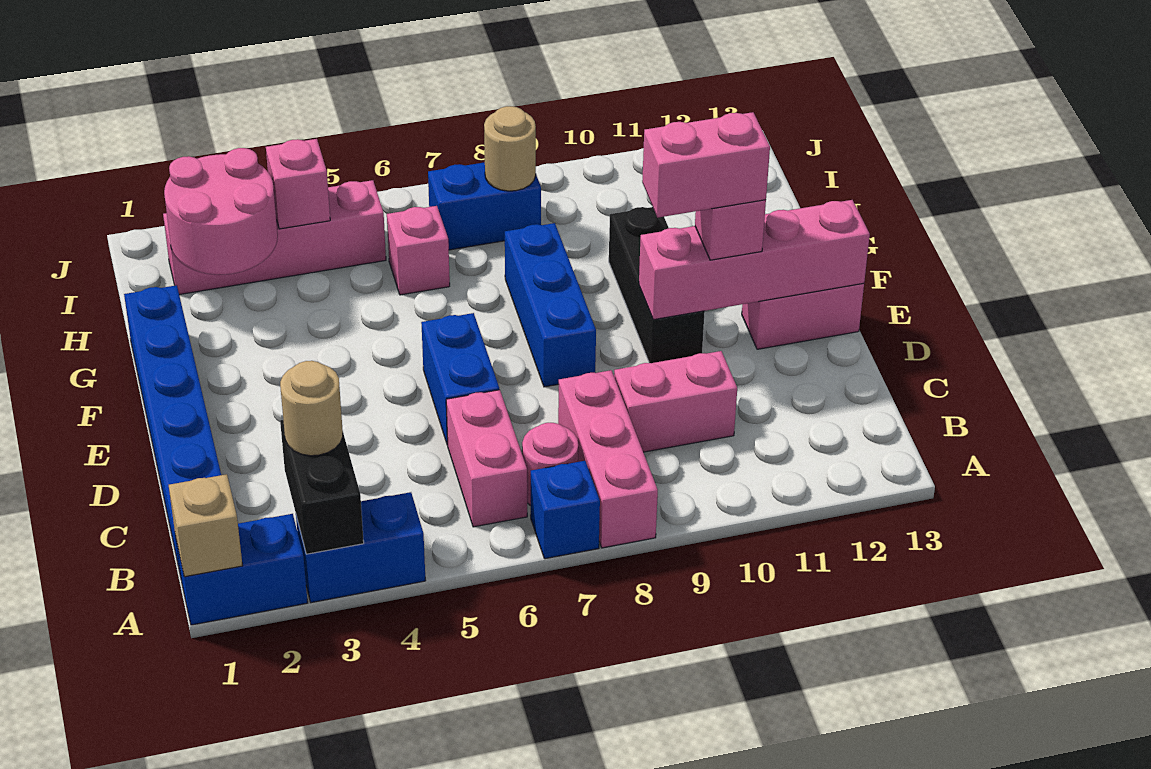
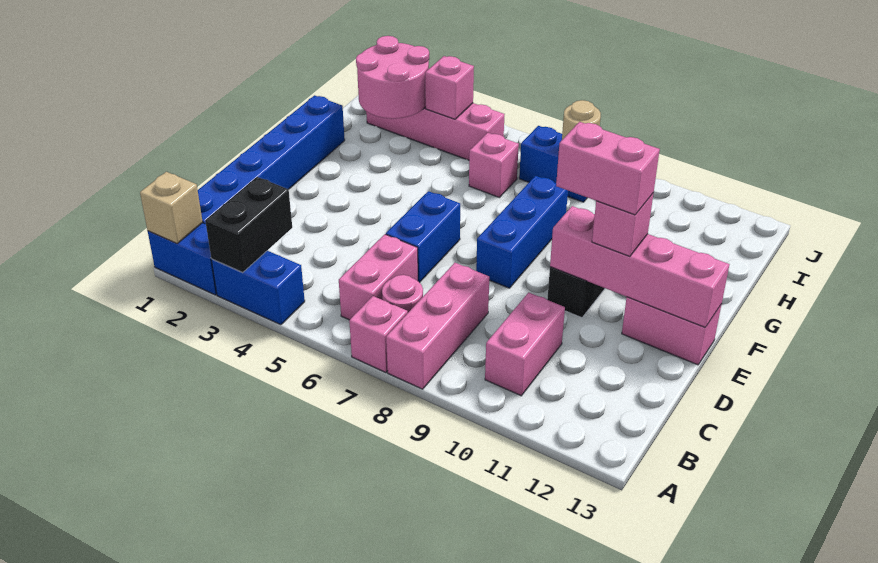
blue brick A7 level 1 -> pink brick A7 level 1
tan round brick B3 level 3 -> none
pink brick C9:C10 level 1 -> pink brick B10:C10 level 1

